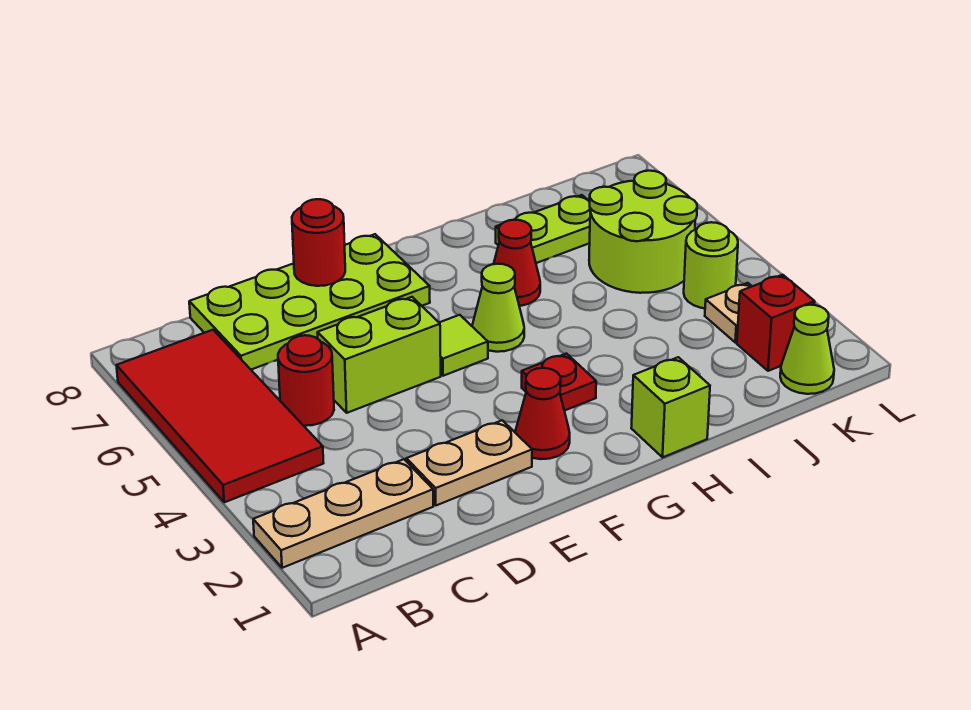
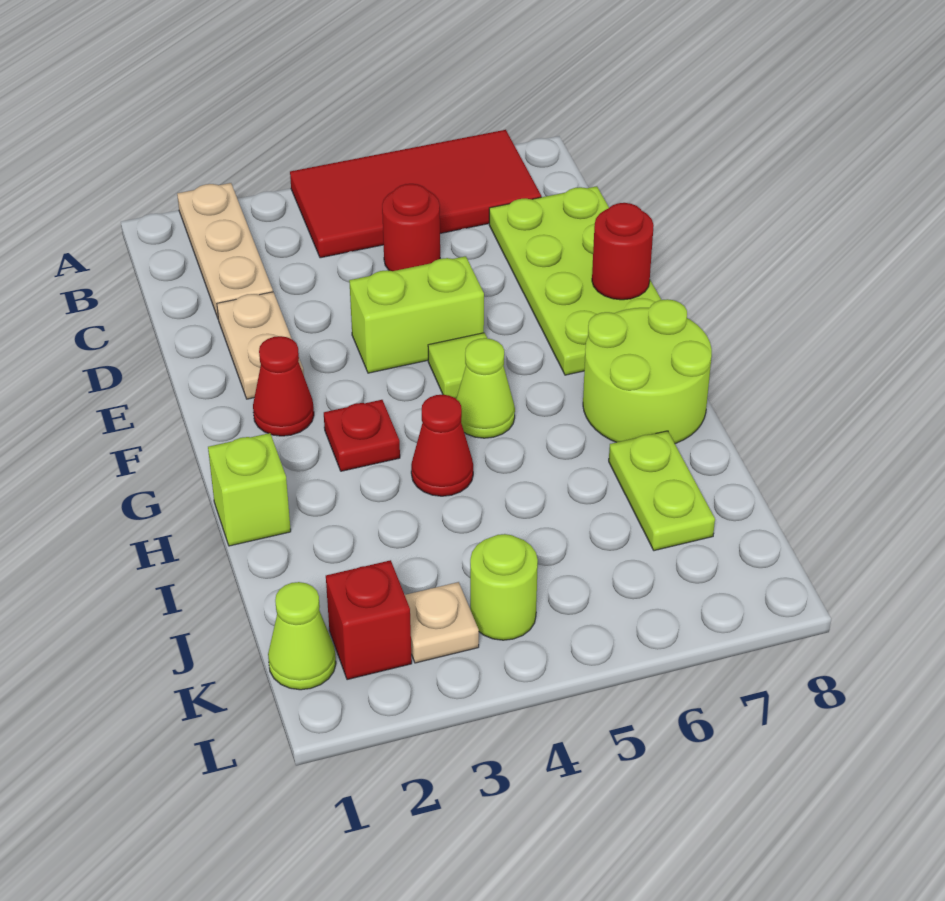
lime brick D5:E5 level 1 -> lime brick E4:E5 level 1
red cone H6 level 1 -> red cone H4 level 1
lime round brick J5:K6 level 1 -> lime round brick G7:H8 level 1

